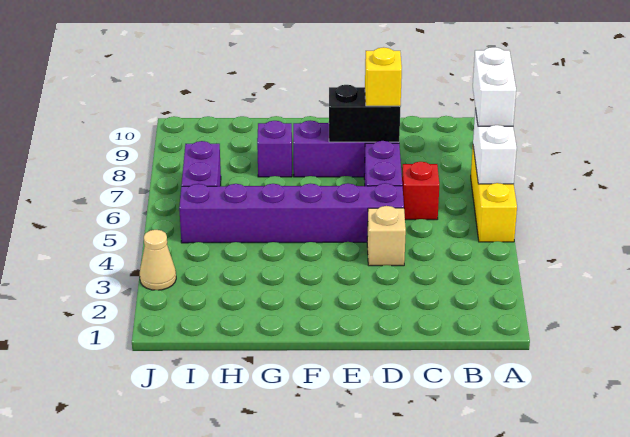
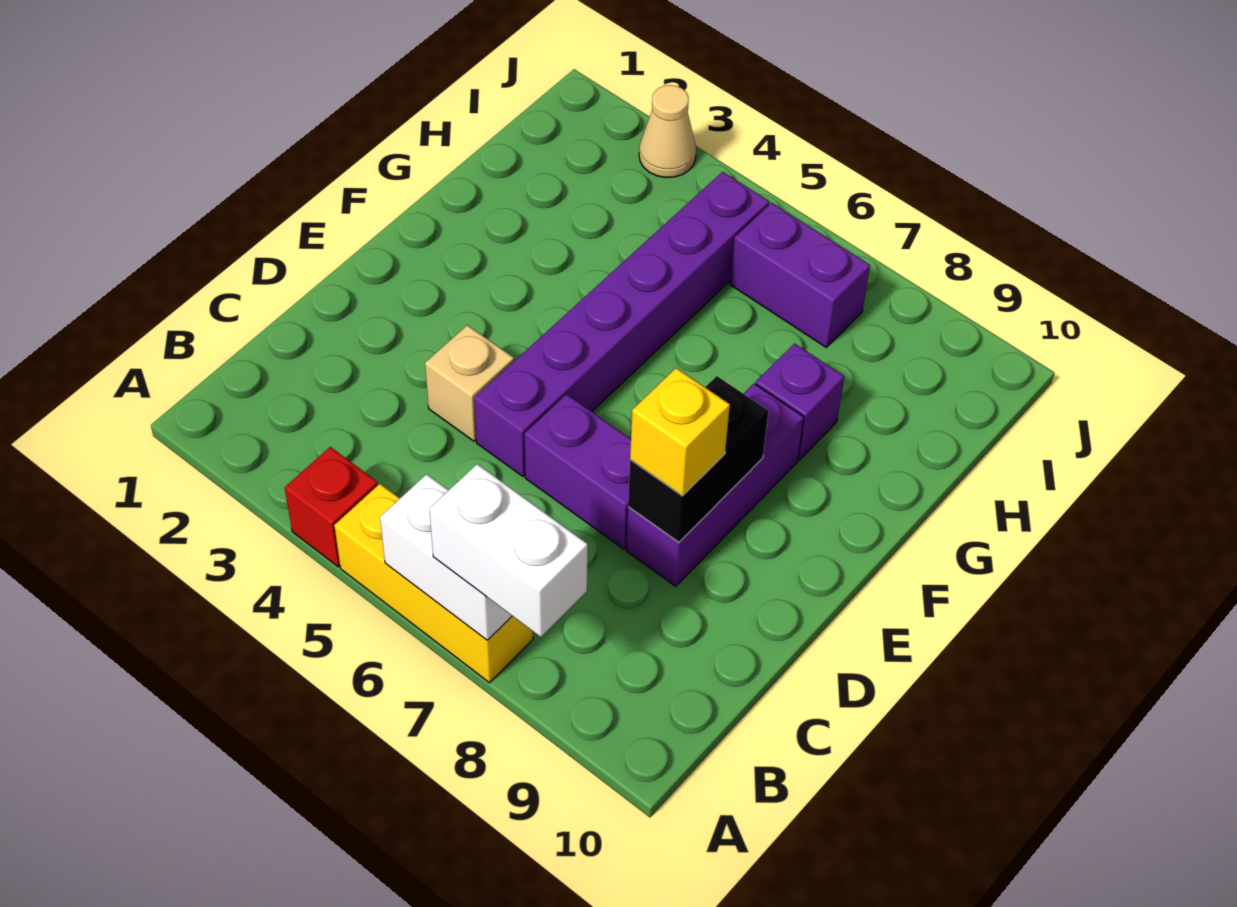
red brick C6 level 1 -> red brick A4 level 1

